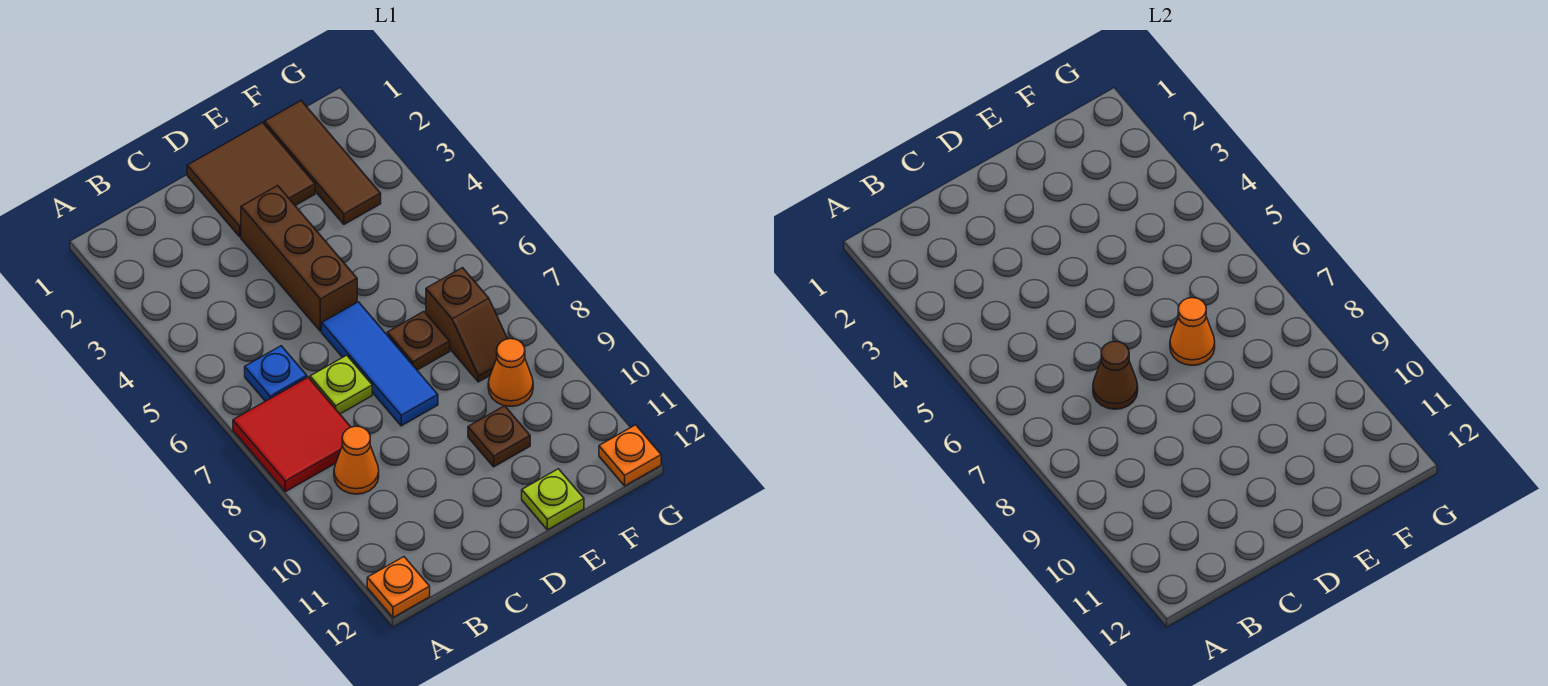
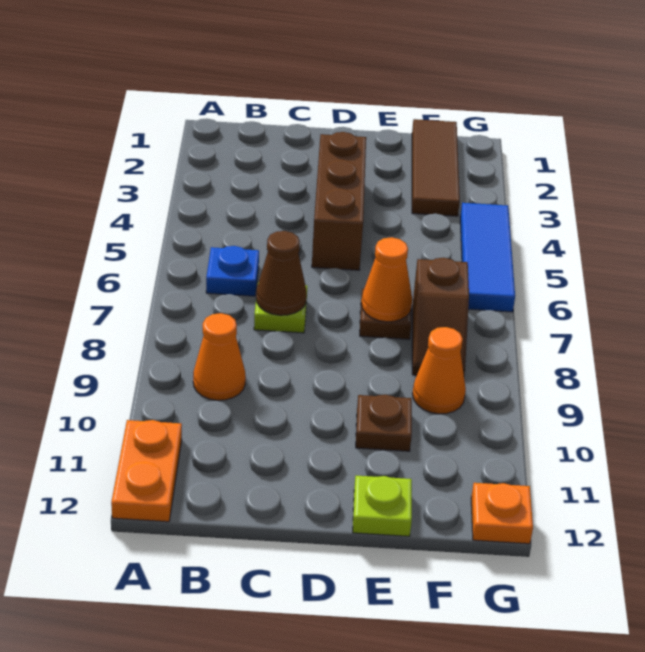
red tile A7:B8 level 1 -> none
orange plate A12 level 1 -> orange plate A11:A12 level 1
brown tile D1:E2 level 1 -> none
blue tile D6:D8 level 1 -> blue tile G4:G6 level 1

